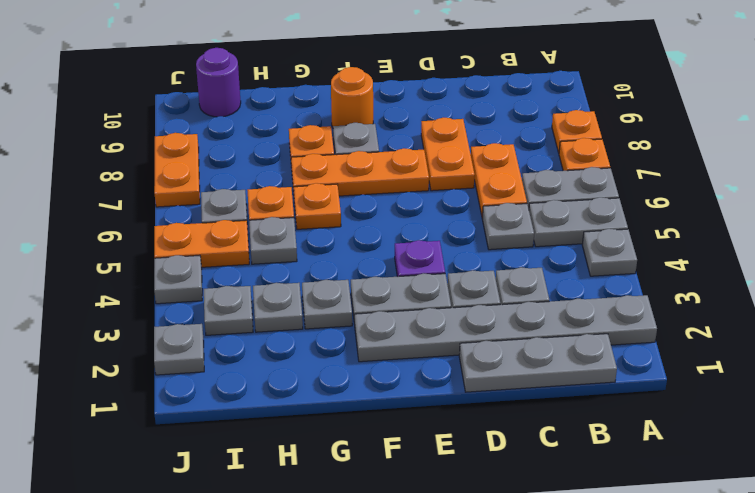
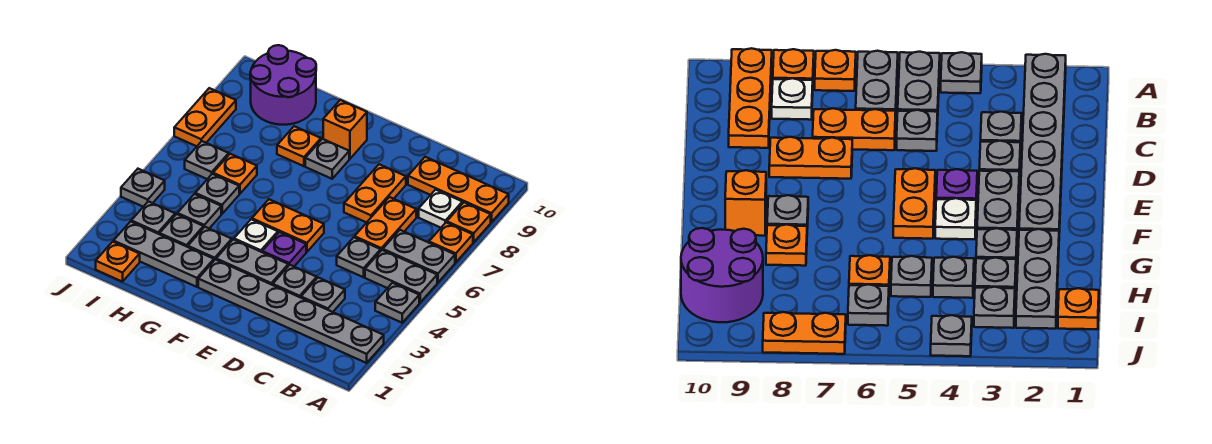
grey plate B1:D1 level 1 -> grey plate G2:I2 level 1
none -> white plate B8 level 1
orange plate E7:G7 level 1 -> orange plate A9:C9 level 1
none -> white plate F4 level 1
orange round brick F9 level 1 -> orange brick F9 level 1
orange plate G6 level 1 -> orange plate I1 level 1
orange plate I5:J5 level 1 -> orange plate E5:F5 level 1
purple round brick I10 level 1 -> purple round brick H9:I10 level 1
grey plate J2 level 1 -> grey plate H4 level 1

